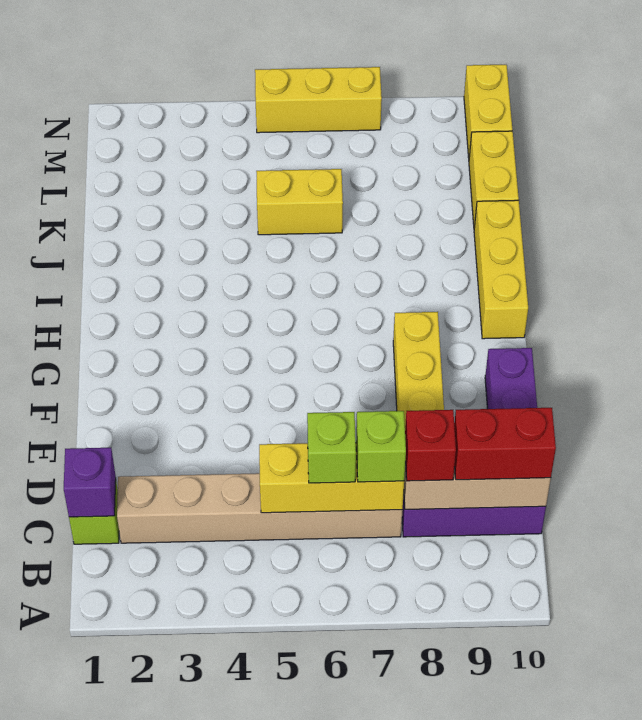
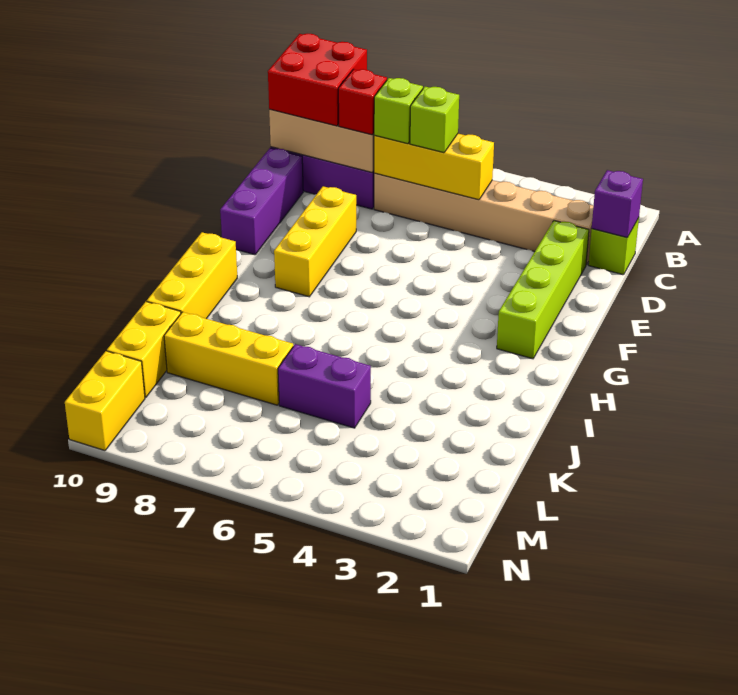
red brick C9:C10 level 3 -> red brick B9:C10 level 3
none -> lime brick D2:G2 level 1
yellow brick K5:K6 level 1 -> purple brick K5:K6 level 1
yellow brick N5:N7 level 1 -> yellow brick K7:K9 level 1

